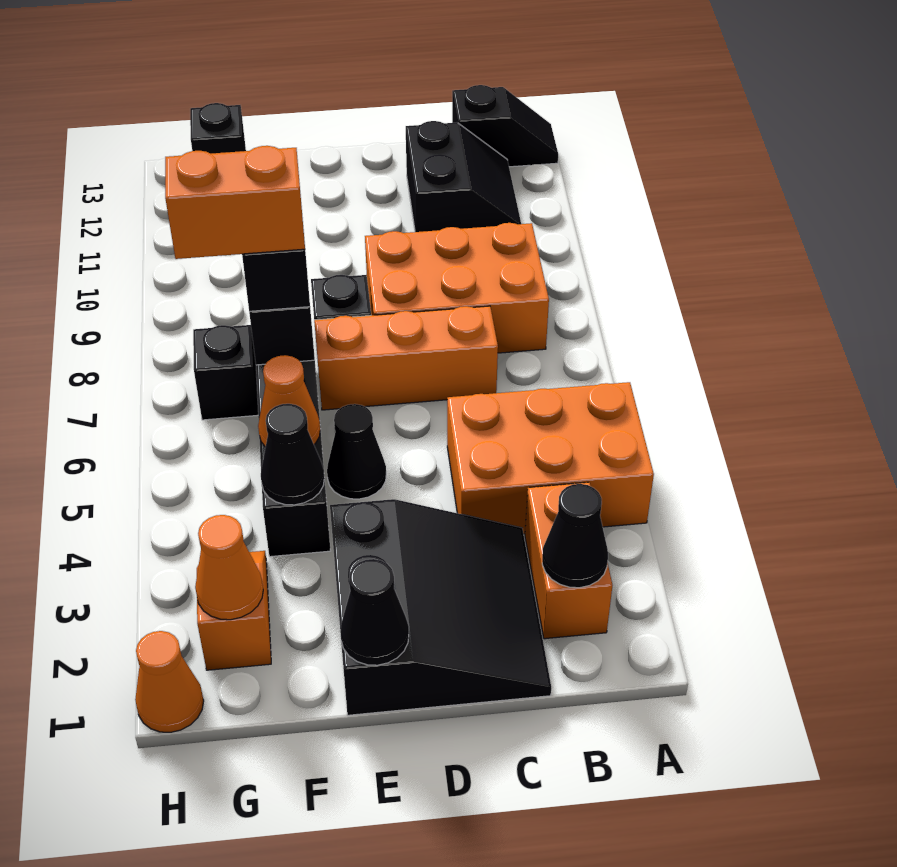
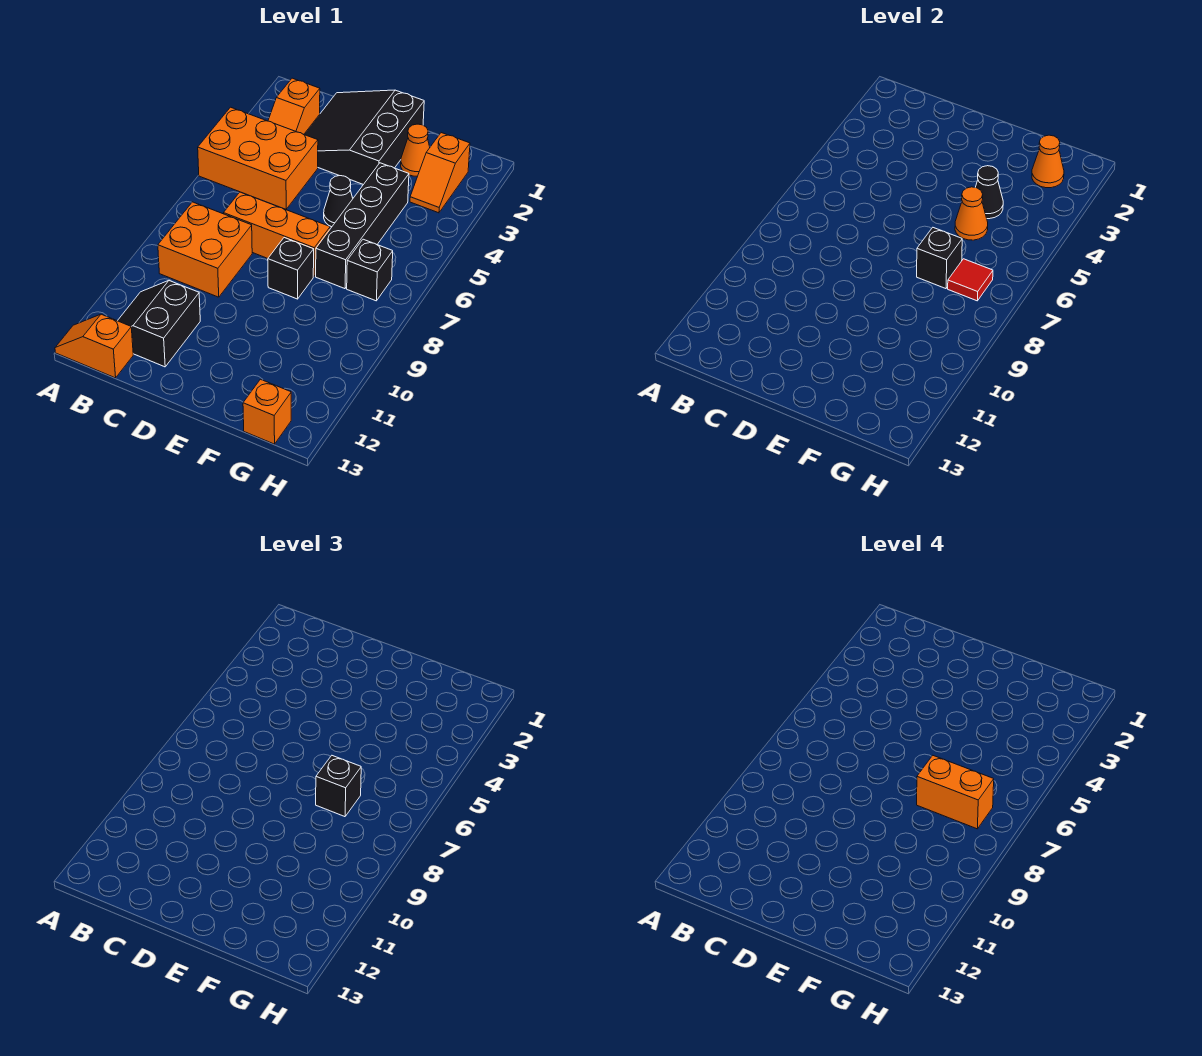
black slope A13:B13 level 1 top B -> orange slope A13:B13 level 1 top B
orange brick B2:B3 level 1 -> orange slope B2:B3 level 1 top 2
black cone B2 level 2 -> none
orange brick B8:D9 level 1 -> orange brick B8:C9 level 1
black cone E1 level 2 -> none
none -> red tile G7 level 2
black brick G13 level 1 -> orange brick G13 level 1
orange cone H1 level 1 -> orange cone F2 level 1

